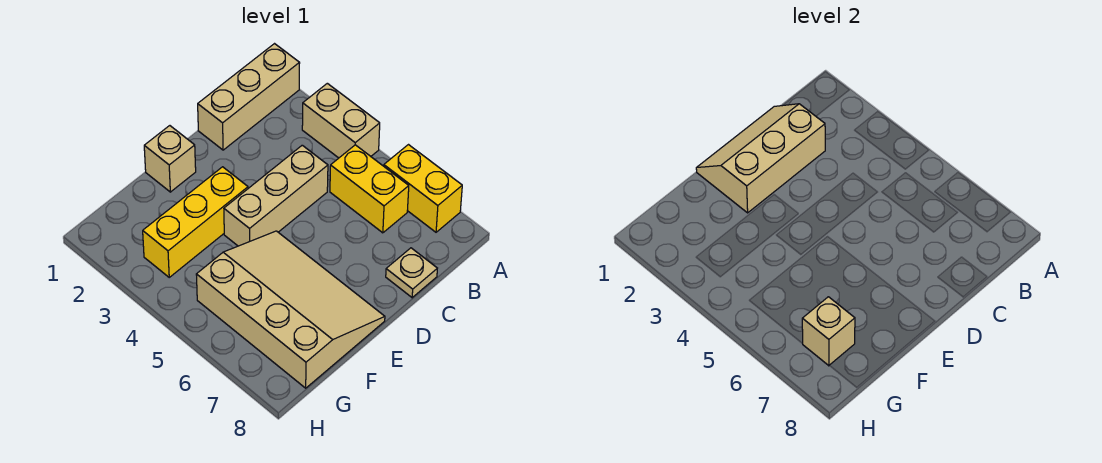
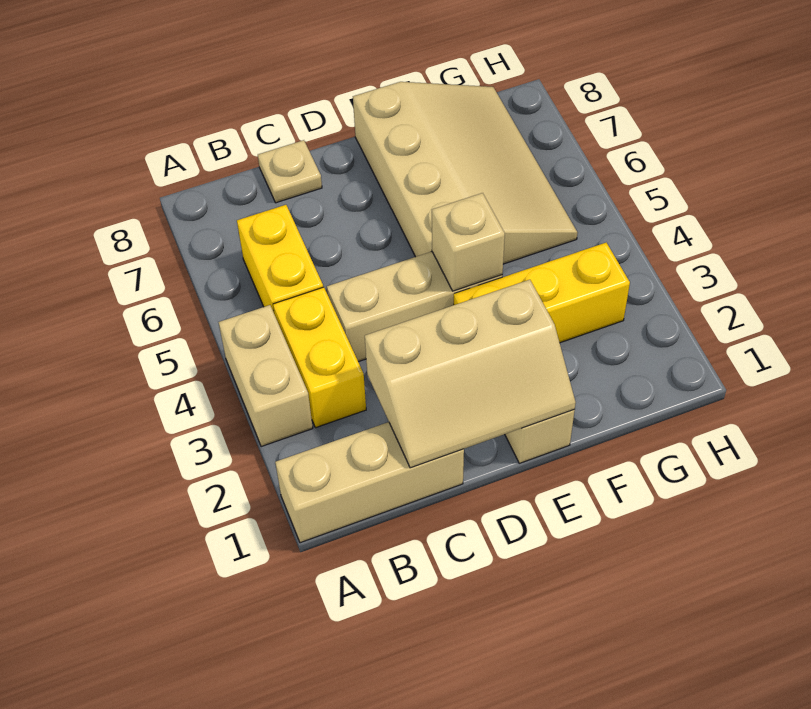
yellow brick A6:A7 level 1 -> yellow brick B3:B4 level 1
tan slope E5:G8 level 1 top G -> tan slope E5:G8 level 1 top E
tan brick G7 level 2 -> tan brick E4 level 2

